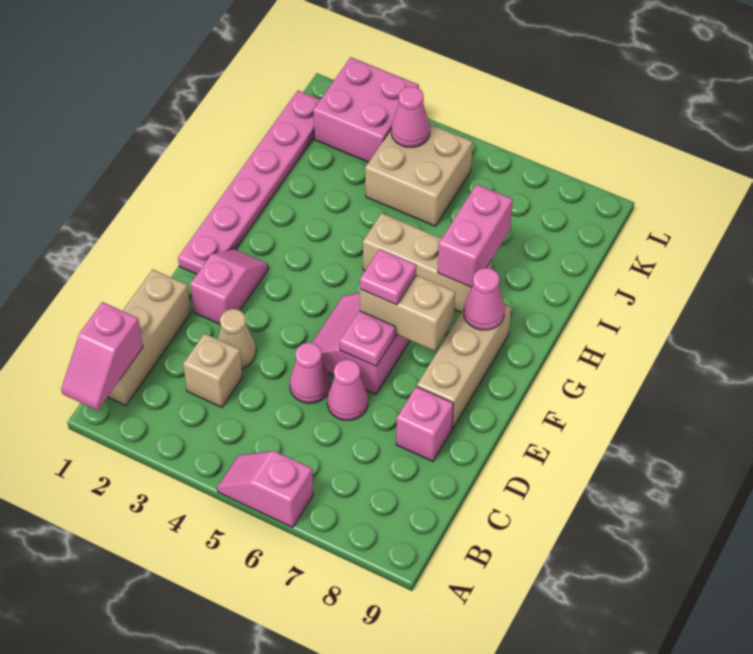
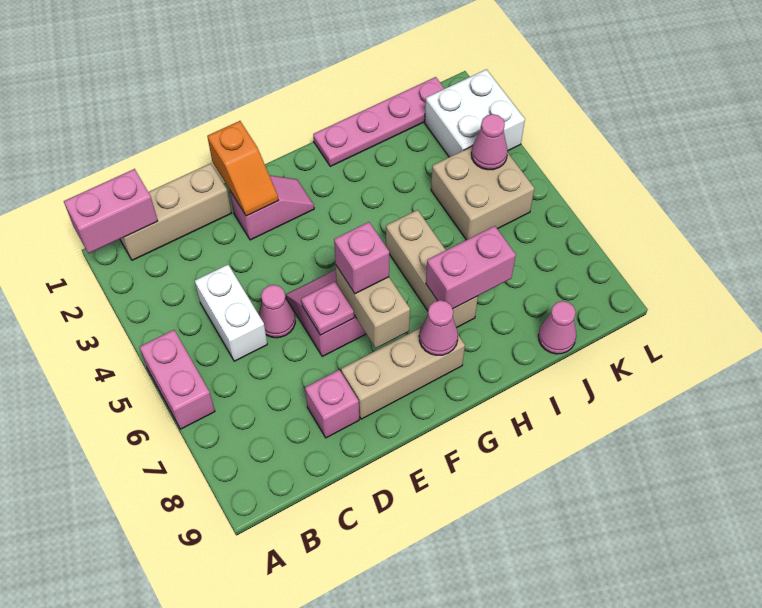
pink slope A1:B1 level 2 top B -> pink brick A1:B1 level 2
pink slope A5:A6 level 1 top 6 -> pink brick A5:A6 level 1
tan brick C3 level 1 -> none
none -> white brick C4:C5 level 1
tan cone D3 level 1 -> none
pink cone D6 level 1 -> pink cone J9 level 1
none -> orange slope E1:E2 level 2 top 1
pink plate F1:K1 level 1 -> pink plate H1:K1 level 1
pink plate F6 level 3 -> pink brick F6 level 3
pink brick K2:L3 level 1 -> white brick K2:L3 level 1

